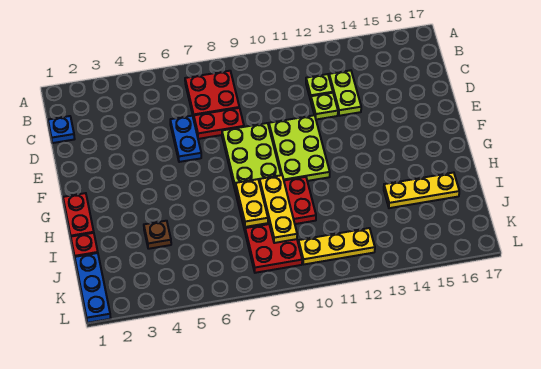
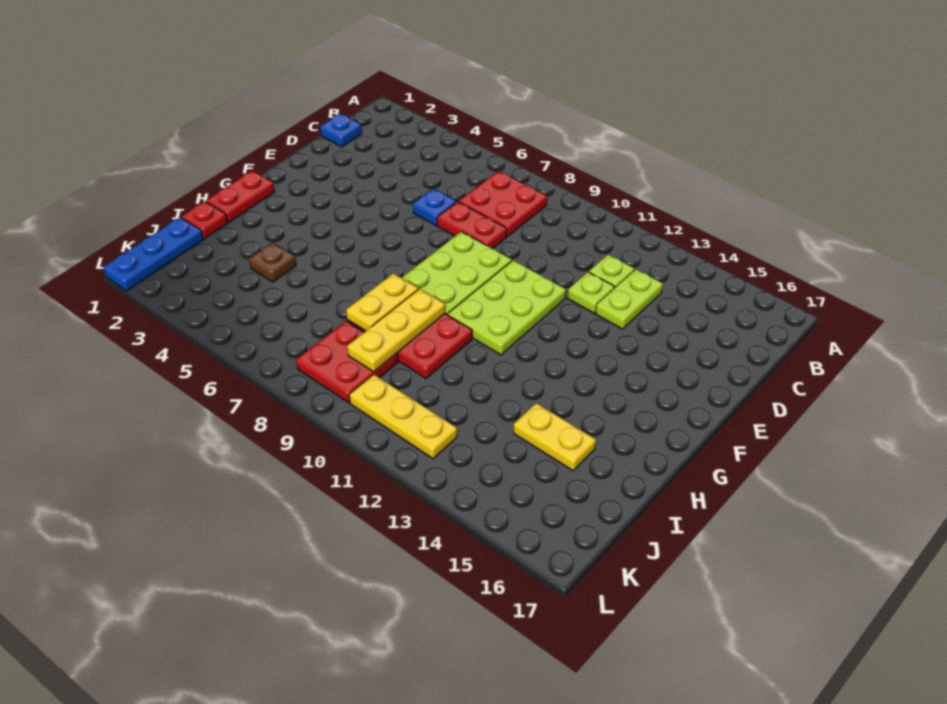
blue plate D6:E6 level 1 -> blue plate D6 level 1
yellow plate I14:I16 level 1 -> yellow plate I14:I15 level 1

